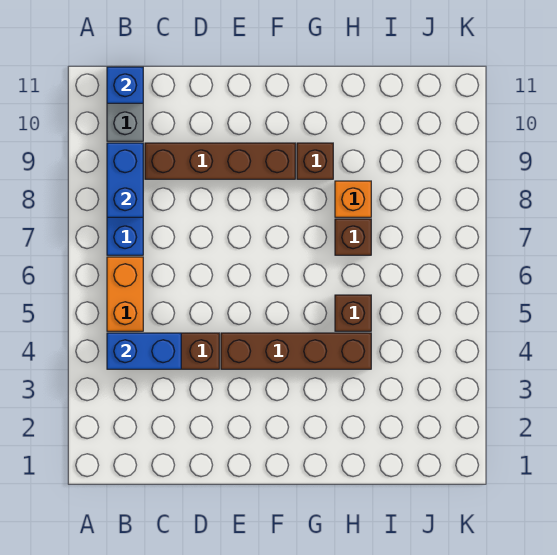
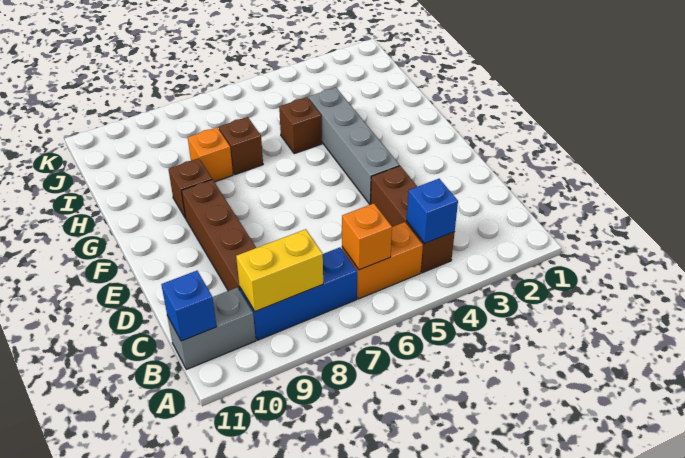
blue brick B4:C4 level 2 -> blue brick B4 level 2
none -> orange brick B6 level 2
blue brick B8:B9 level 2 -> yellow brick B8:B9 level 2
brown brick E4:H4 level 1 -> grey brick E4:H4 level 1

